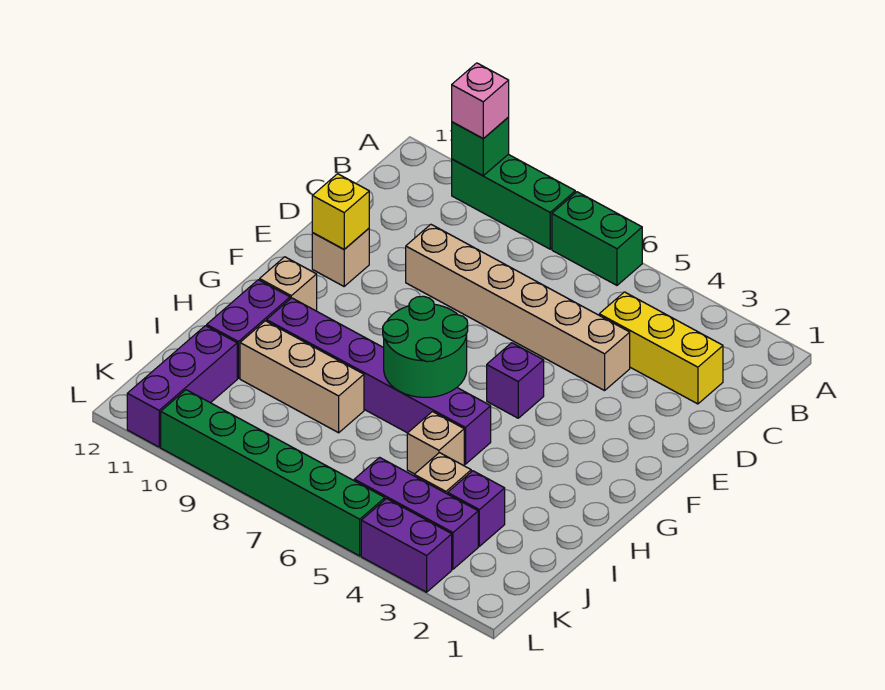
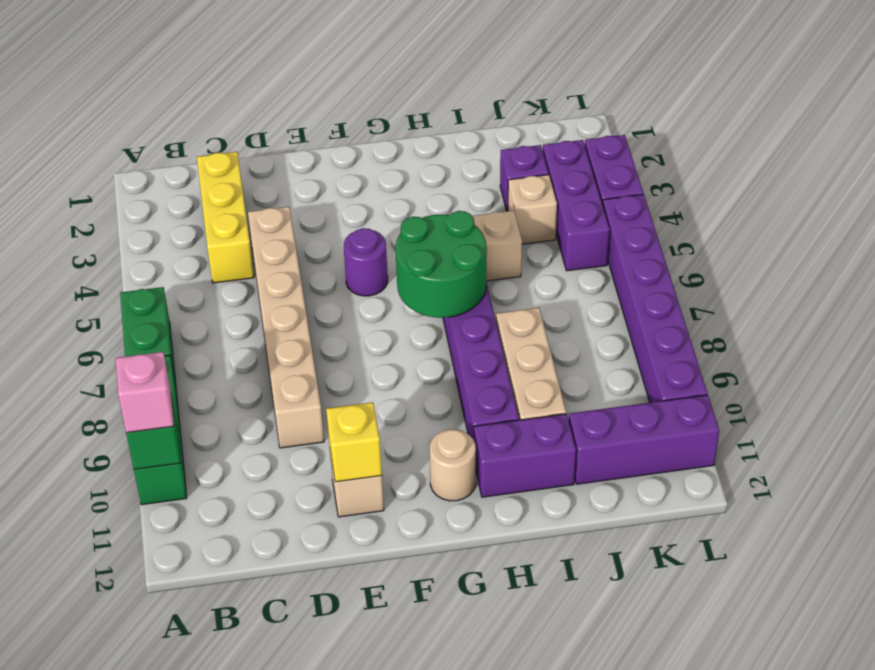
purple brick F5 level 1 -> purple round brick F5 level 1
tan brick G11 level 1 -> tan round brick G11 level 1
green brick L5:L10 level 1 -> purple brick L5:L10 level 1

